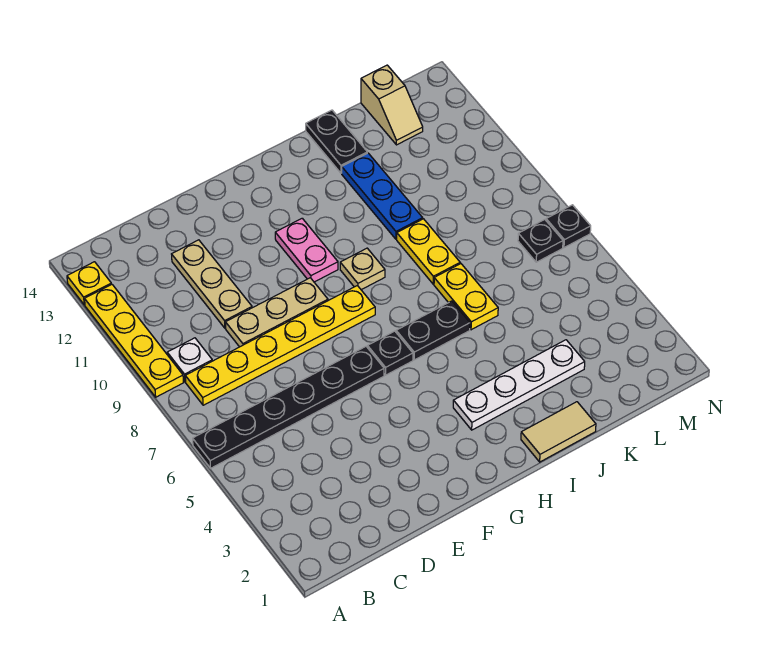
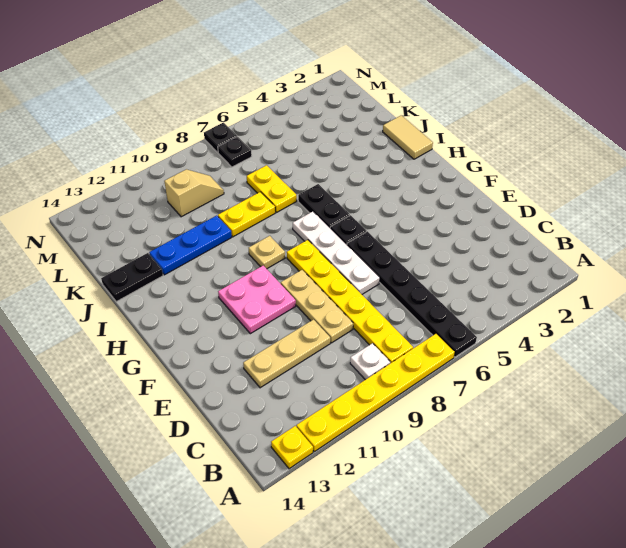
yellow plate A9:A12 level 1 -> yellow plate A7:A12 level 1
pink plate G10:G11 level 1 -> pink plate F10:G11 level 1
white plate H3:K3 level 1 -> white plate E7:H7 level 1
yellow plate J6:J7 level 1 -> yellow plate J7:K7 level 1
tan slope L13:L14 level 1 top 14 -> tan slope L9:L10 level 1 top 10

